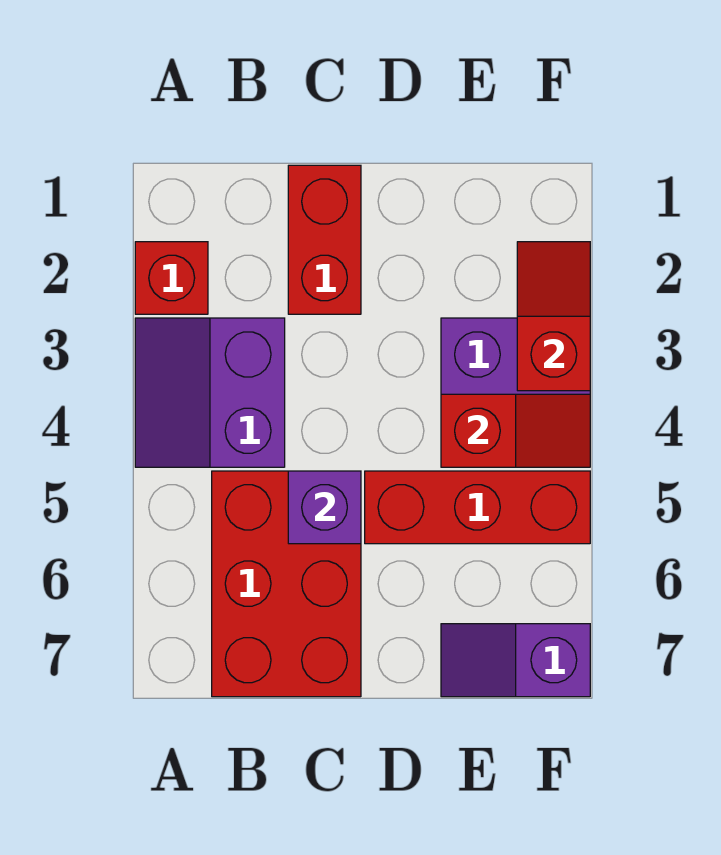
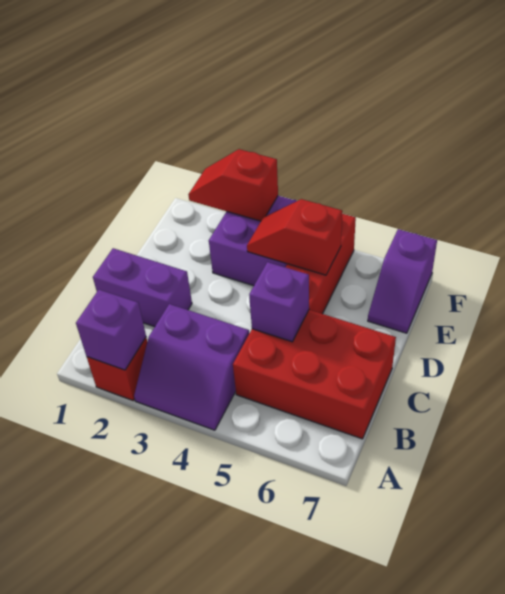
none -> purple brick A2 level 2
red brick C1:C2 level 1 -> purple brick C1:C2 level 1
red slope E4:F4 level 2 top E -> red slope E4:E5 level 2 top 5

